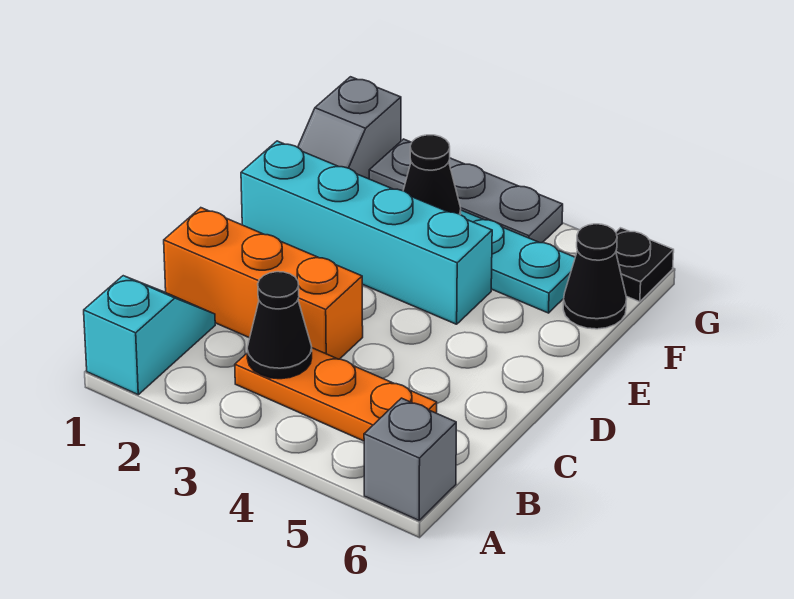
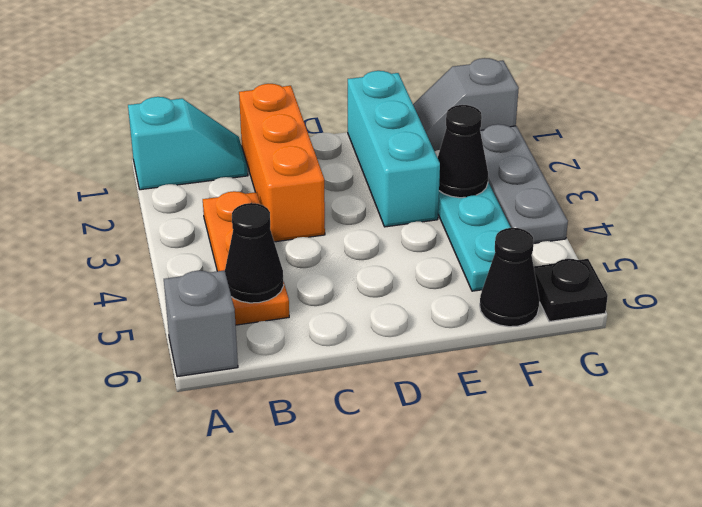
black cone B3 level 2 -> black cone B5 level 2
cyan brick E1:E4 level 1 -> cyan brick E1:E3 level 1

